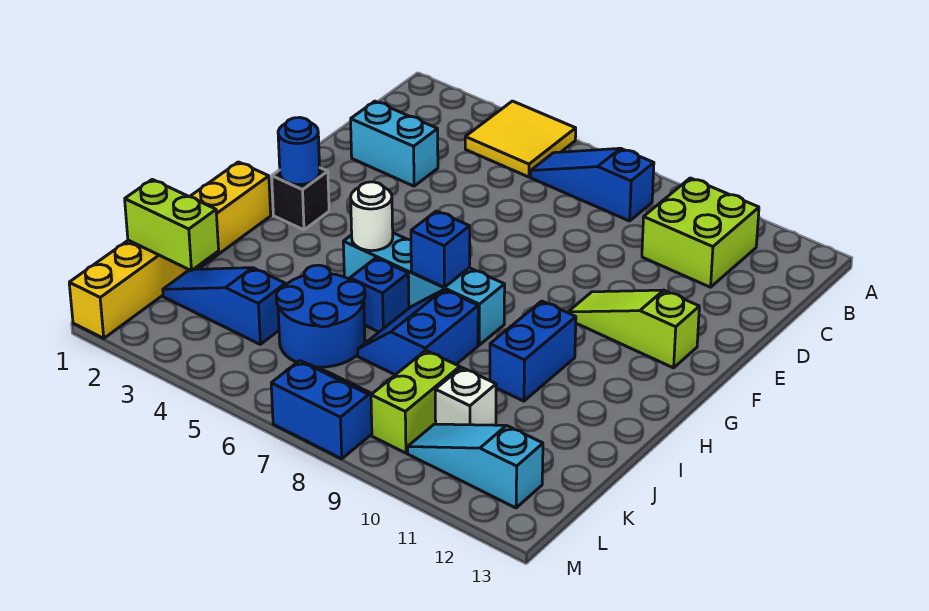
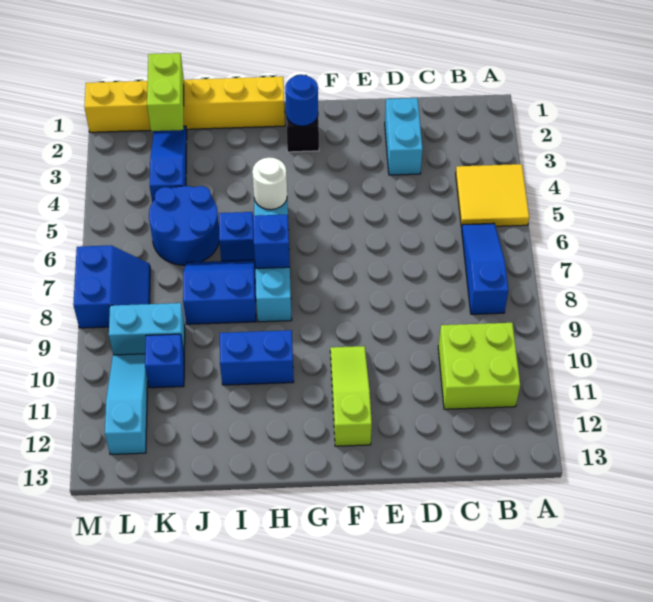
lime brick K9:L9 level 1 -> cyan brick K9:L9 level 1
white brick K10 level 1 -> blue brick K10 level 1

